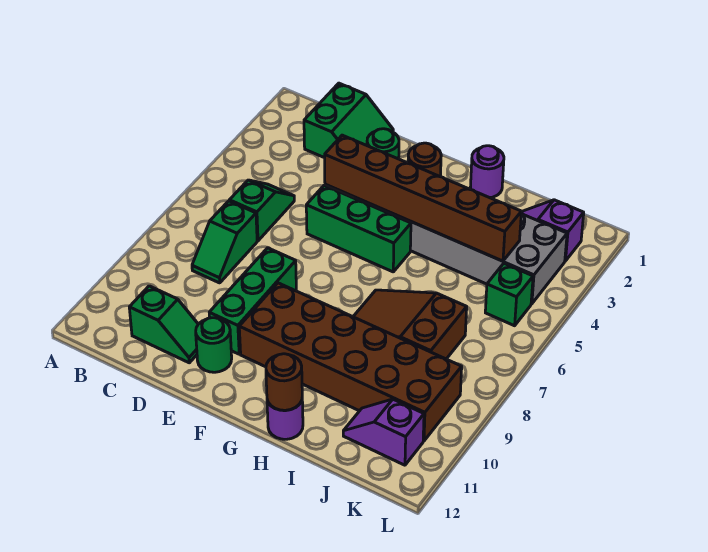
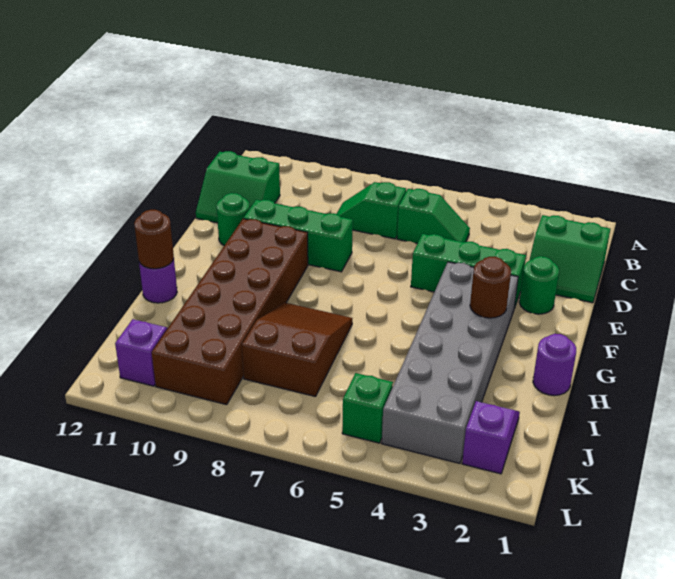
green slope C11:D11 level 1 top C -> green slope C11:D12 level 1 top C
brown brick E4:J4 level 2 -> none
green brick E5:G5 level 1 -> green brick E3:E5 level 1

